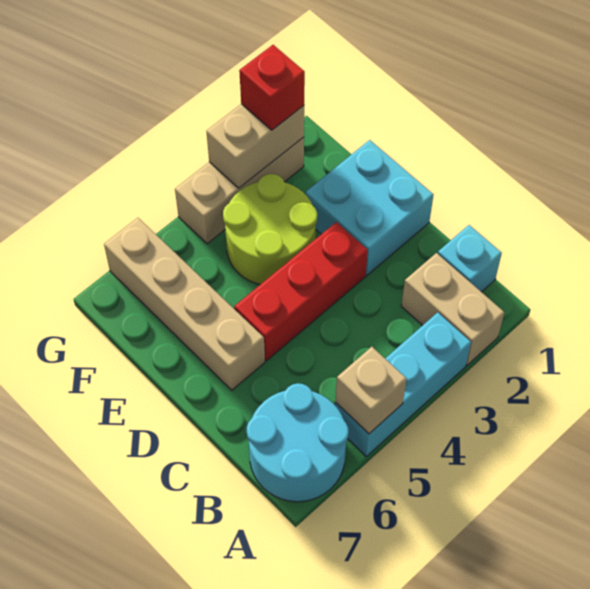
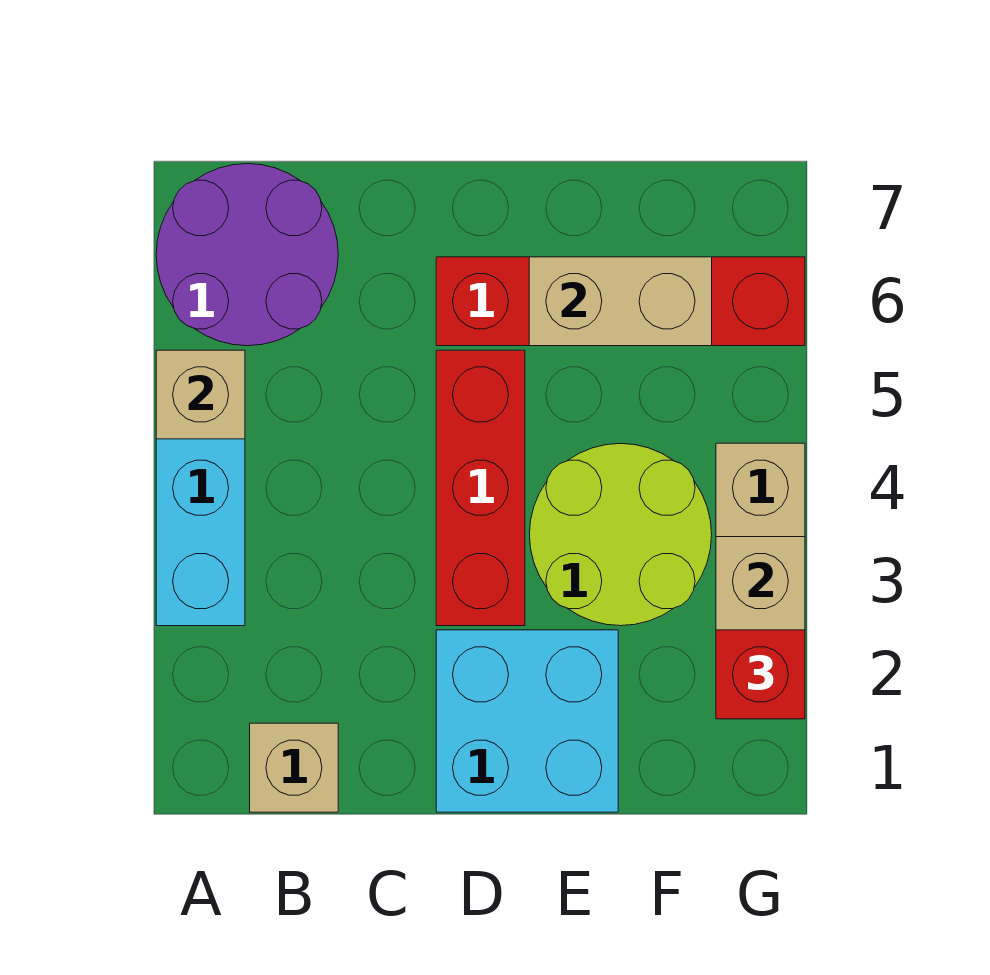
tan brick A2:B2 level 1 -> tan brick E6:F6 level 2
cyan round brick A6:B7 level 1 -> purple round brick A6:B7 level 1
cyan brick B1 level 1 -> tan brick B1 level 1
tan brick D6:G6 level 1 -> red brick D6:G6 level 1

